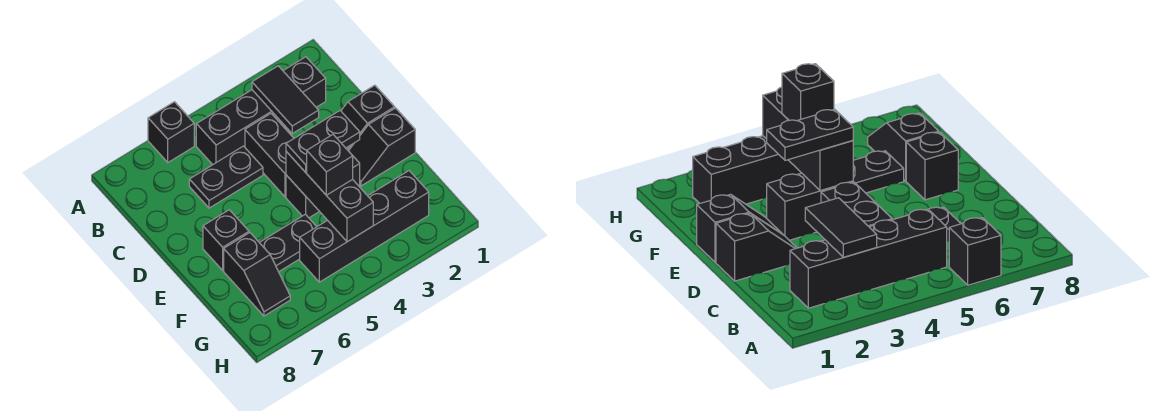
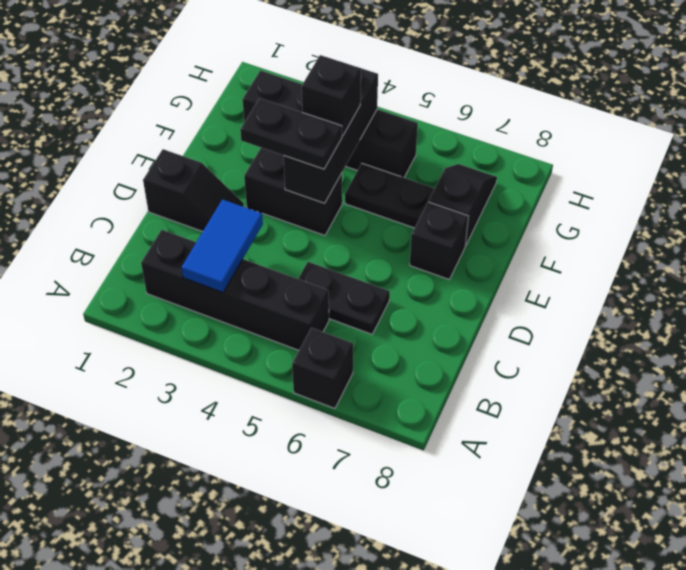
black tile B3:C3 level 2 -> blue tile B3:C3 level 2
black brick C4:D4 level 1 -> none
black slope E1:E2 level 1 top 1 -> none

